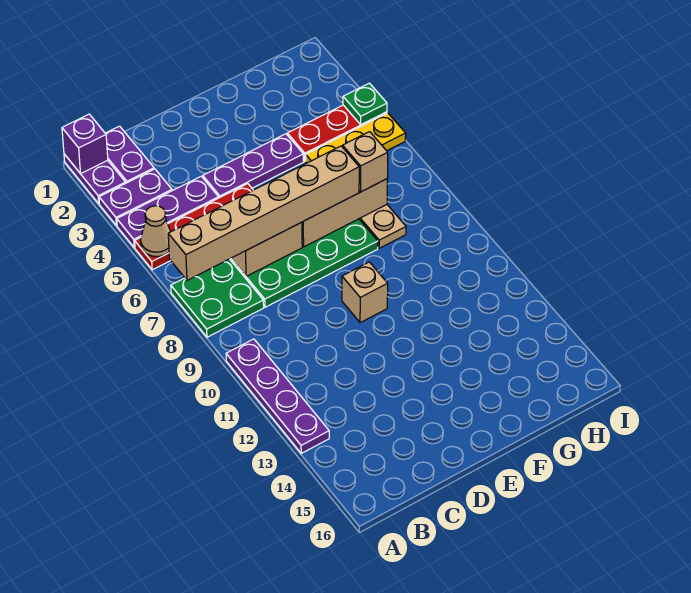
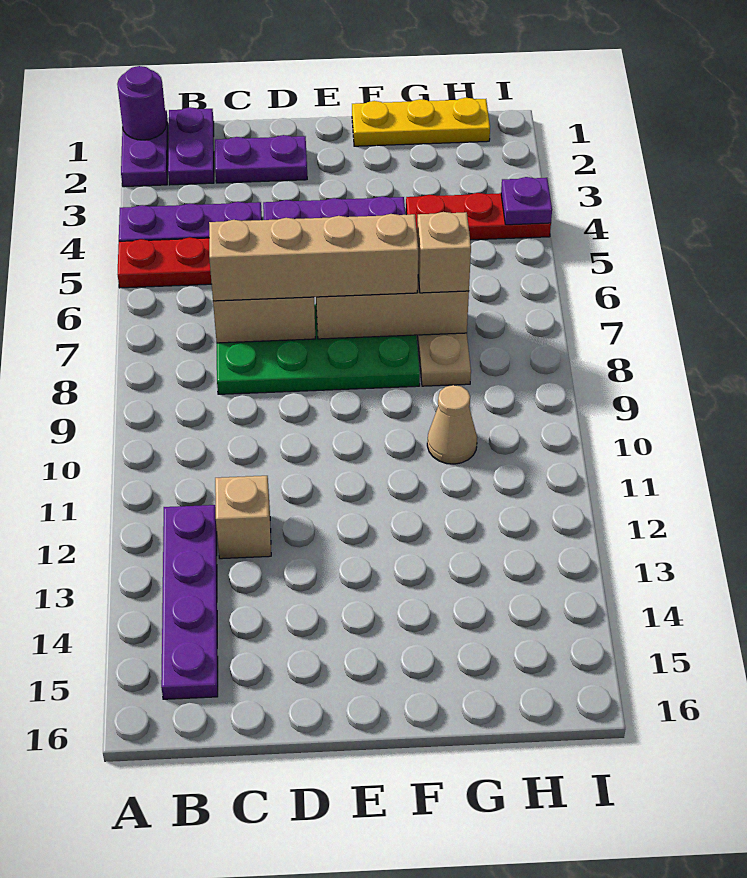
purple brick A1 level 2 -> purple round brick A1 level 2
purple plate A3:B3 level 1 -> purple plate C2:D2 level 1
tan cone A5 level 2 -> tan cone G10 level 1
green plate A7:B8 level 1 -> none
tan brick A7:F7 level 3 -> tan brick C7:F7 level 3
purple plate A10:A13 level 1 -> purple plate B12:B15 level 1
tan brick E10 level 1 -> tan brick C12 level 1
yellow plate G5:I5 level 1 -> yellow plate F1:H1 level 1
green plate I4 level 2 -> purple plate I4 level 2

